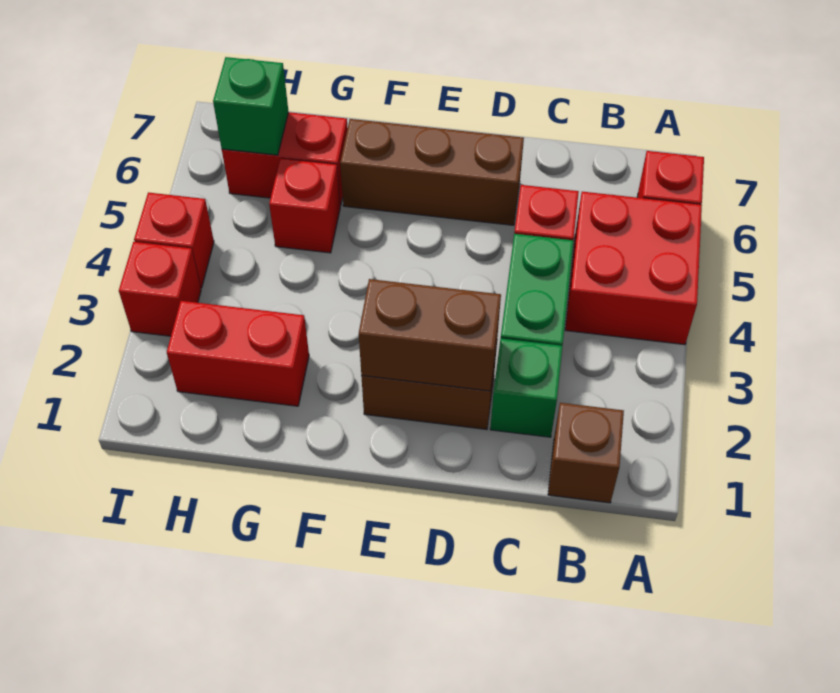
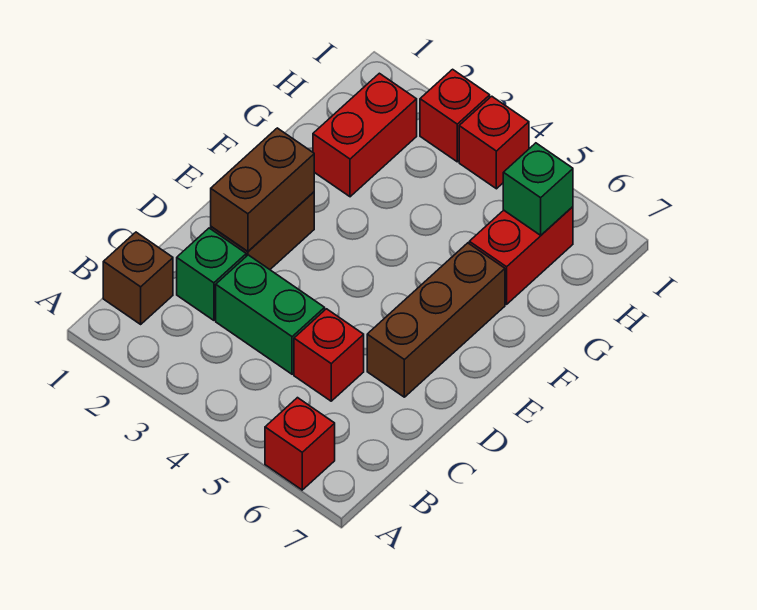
red brick A4:B5 level 1 -> none
red brick G5 level 1 -> none

